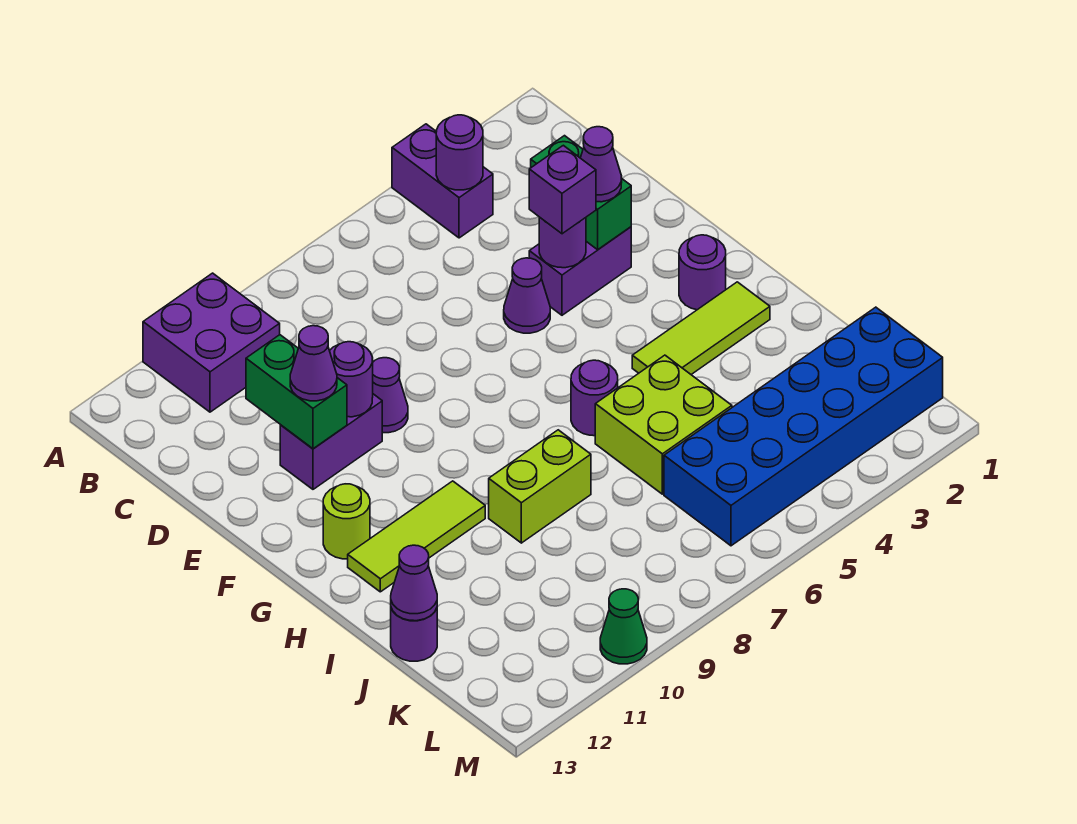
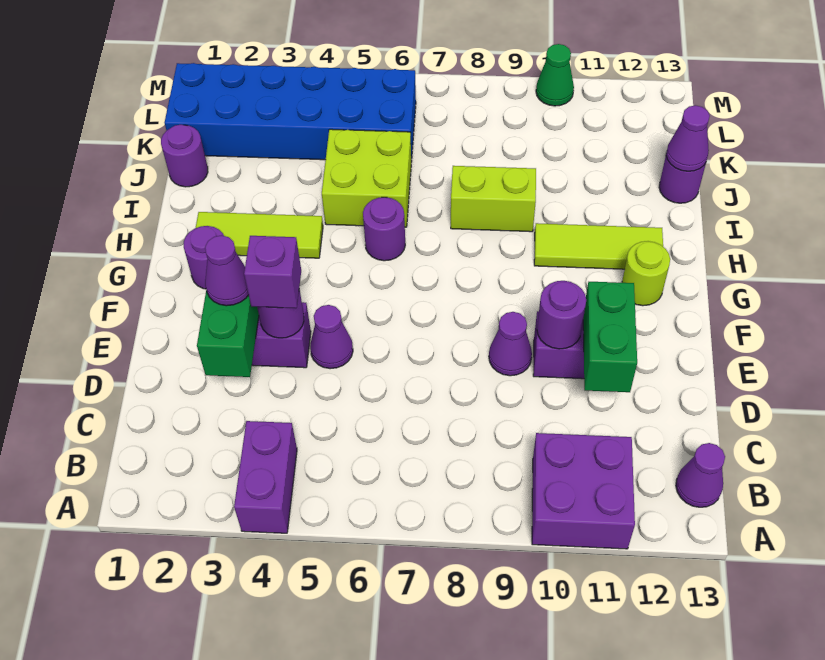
purple round brick B4 level 2 -> purple round brick J1 level 1
purple cone E11 level 3 -> purple cone B13 level 1

